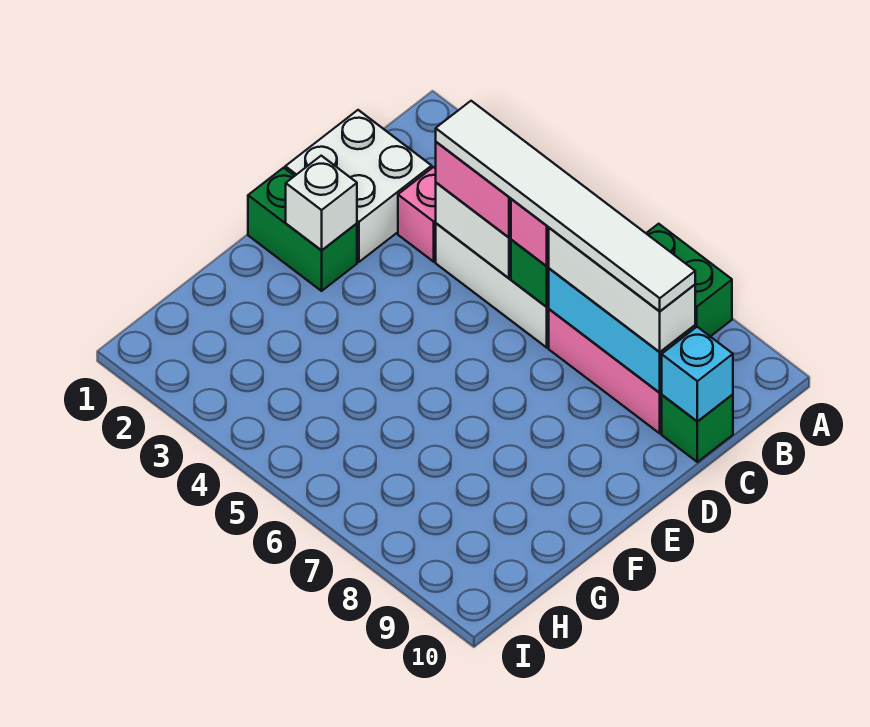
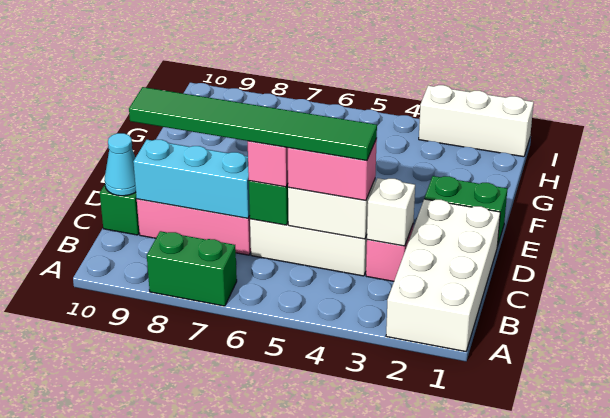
white brick C1:D2 level 1 -> white brick A1:D2 level 1
white tile C4:C9 level 4 -> green tile C4:C9 level 4
white brick C7:C9 level 3 -> white brick I1:I3 level 1
cyan brick C10 level 2 -> cyan cone C10 level 2
white brick E2 level 2 -> white brick C3 level 2

